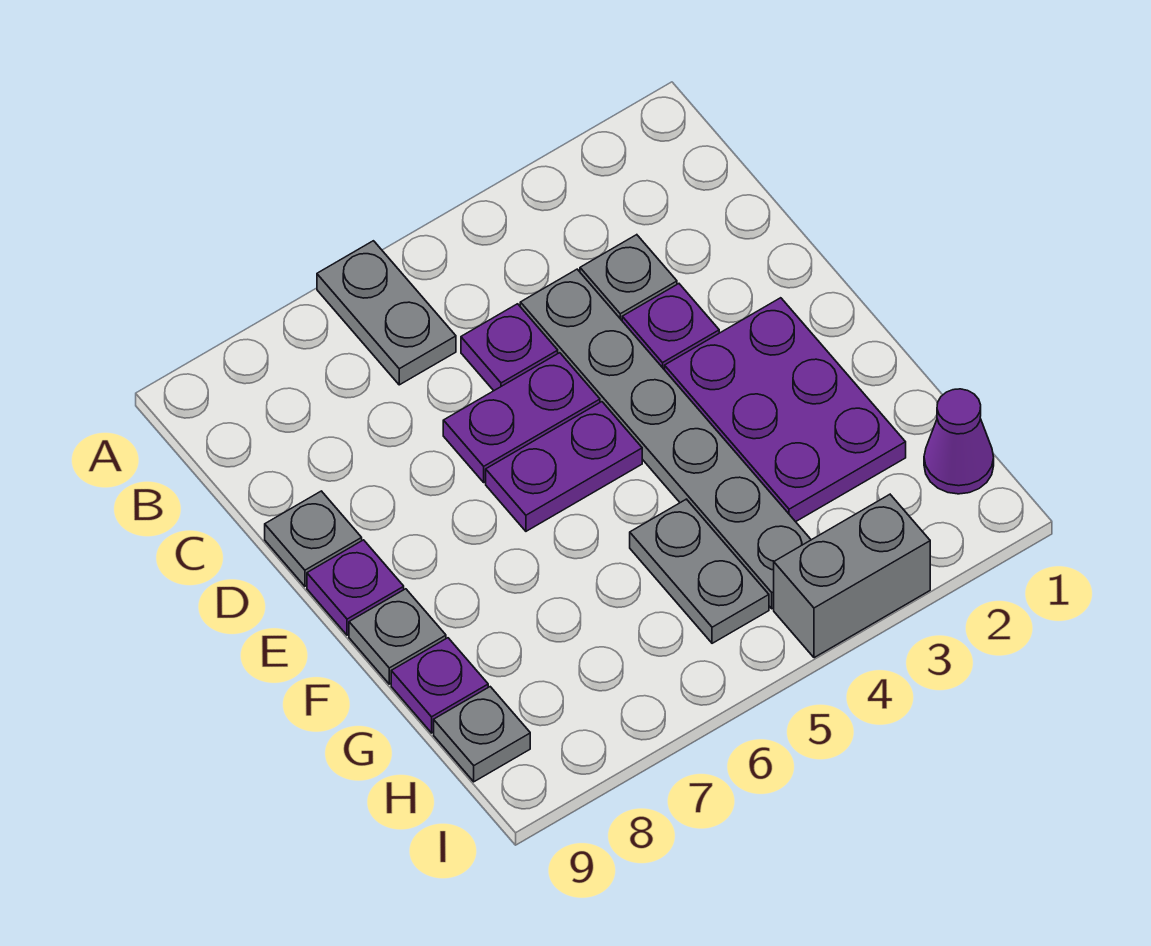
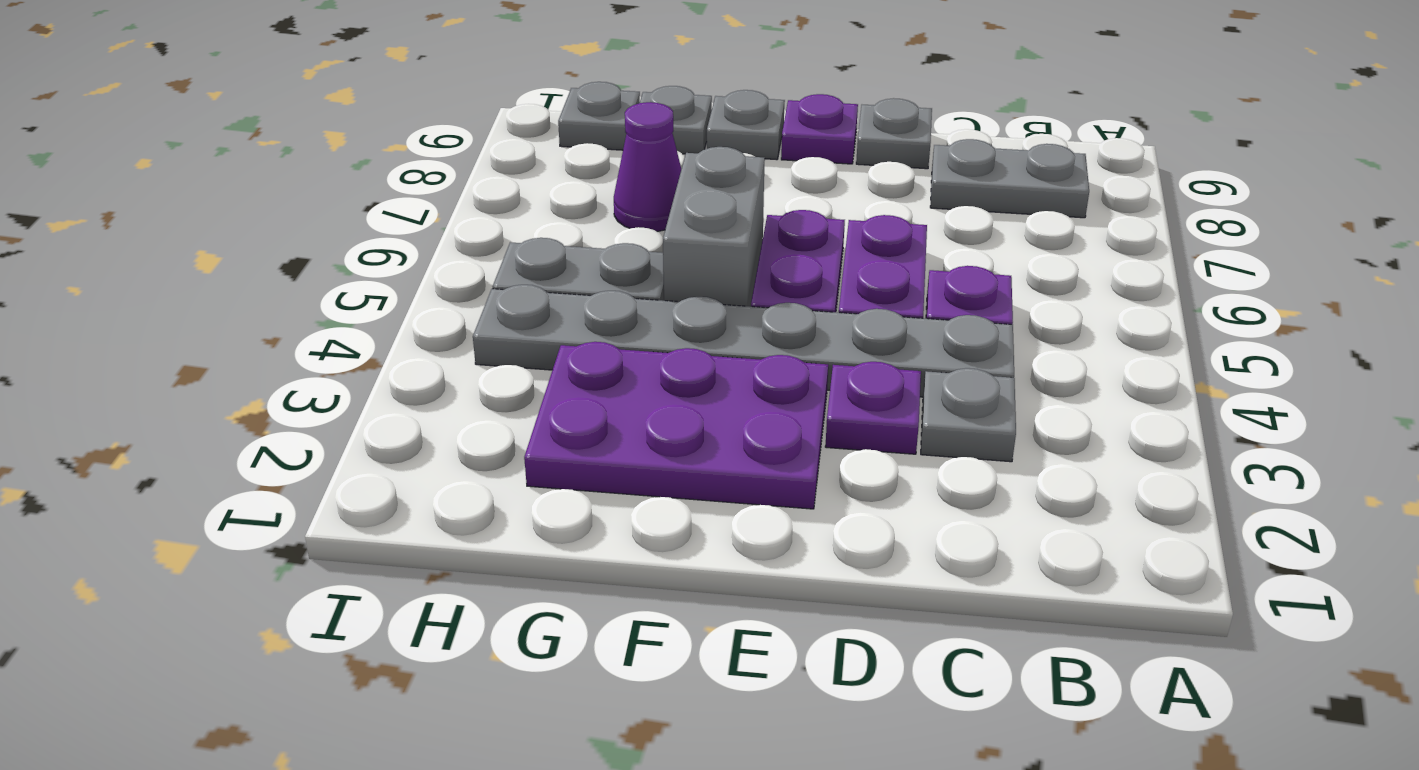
grey plate A6:B6 level 1 -> grey plate B8:C8 level 1
purple plate G9 level 1 -> grey plate G9 level 1
purple cone H1 level 1 -> purple cone G7 level 1
grey brick I3:I4 level 1 -> grey brick F5:F6 level 1

